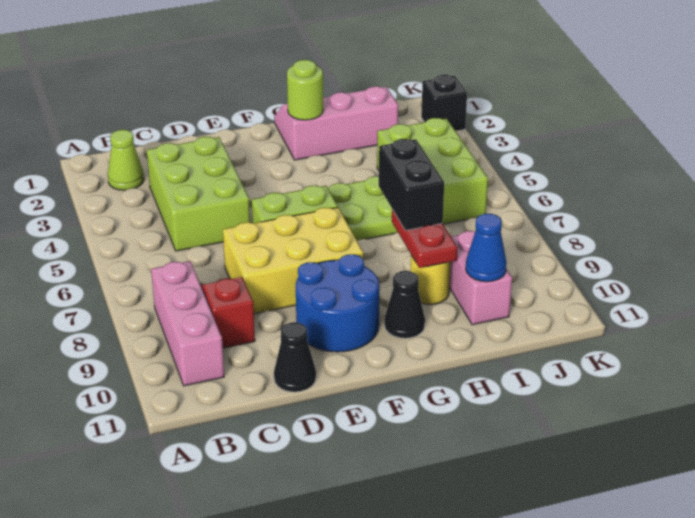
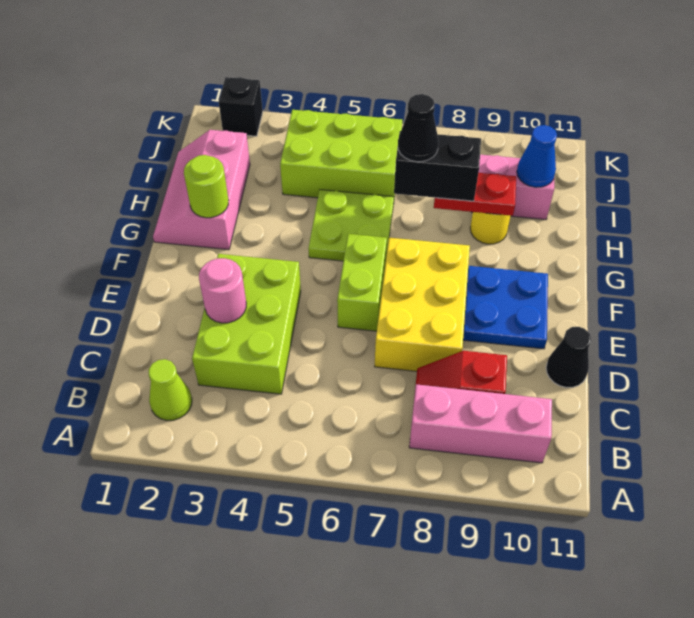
lime brick C3:D5 level 1 -> lime brick C3:E4 level 1
none -> pink round brick D3 level 2
blue round brick E9:F10 level 1 -> blue plate E9:F10 level 1
black cone G10 level 1 -> black cone H7 level 4

